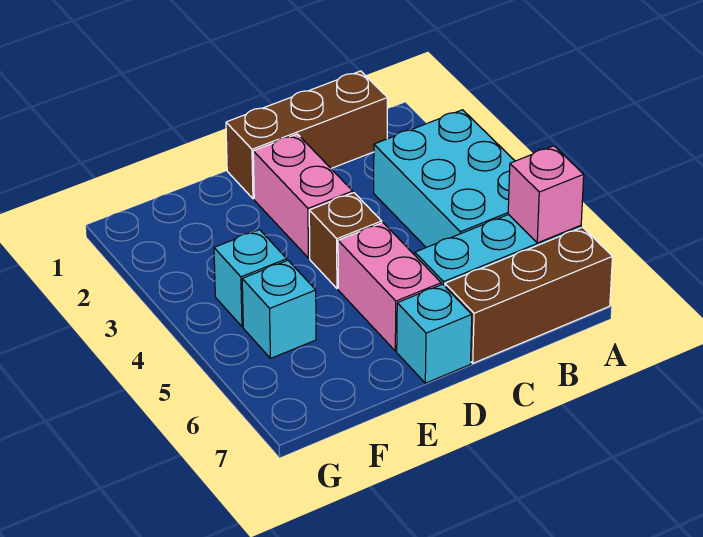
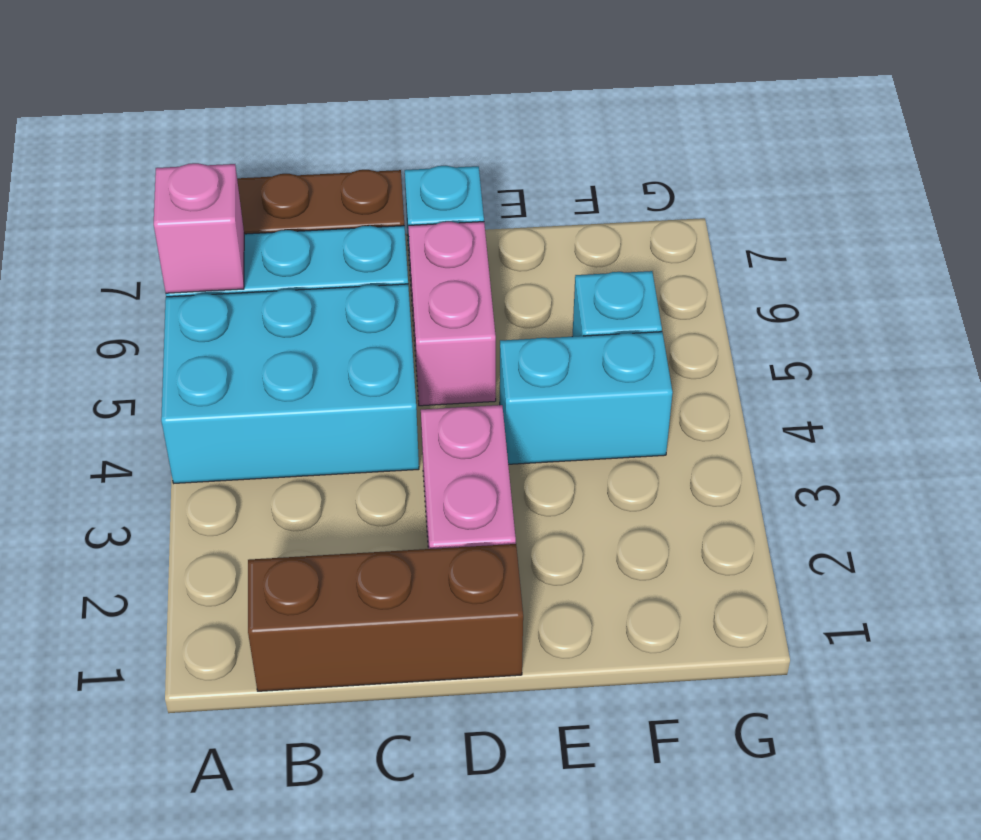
cyan brick A3:B5 level 1 -> cyan brick A4:C5 level 1
brown brick D4 level 1 -> none
cyan brick F4 level 1 -> cyan brick E4:F4 level 1

